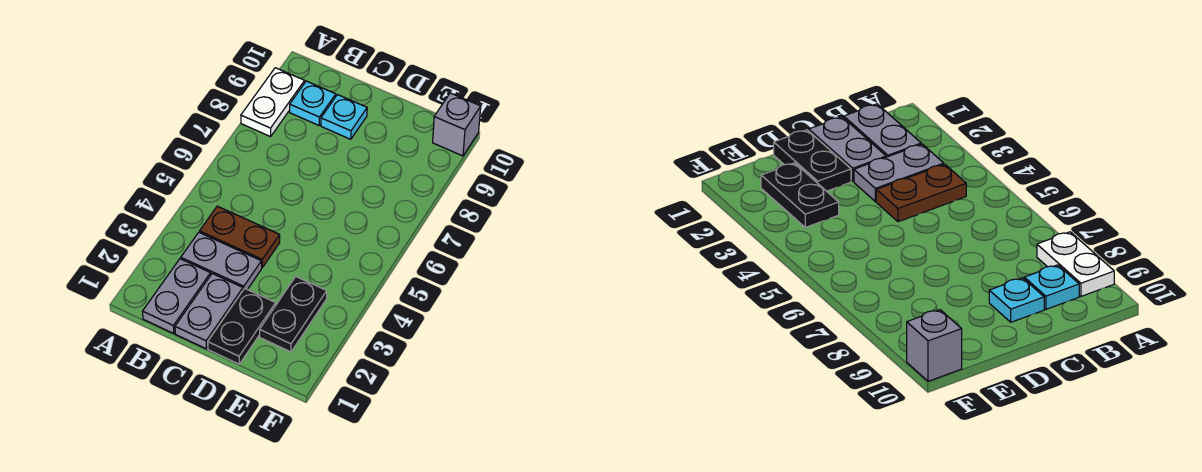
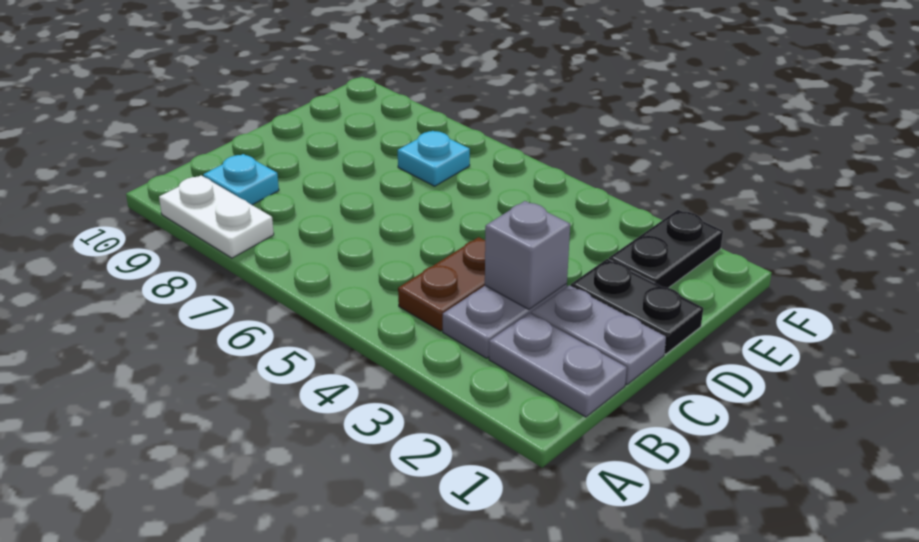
cyan plate C9 level 1 -> cyan plate E7 level 1
black plate E2:E3 level 1 -> black plate E2:F2 level 1
grey brick F10 level 1 -> grey brick C3 level 2

